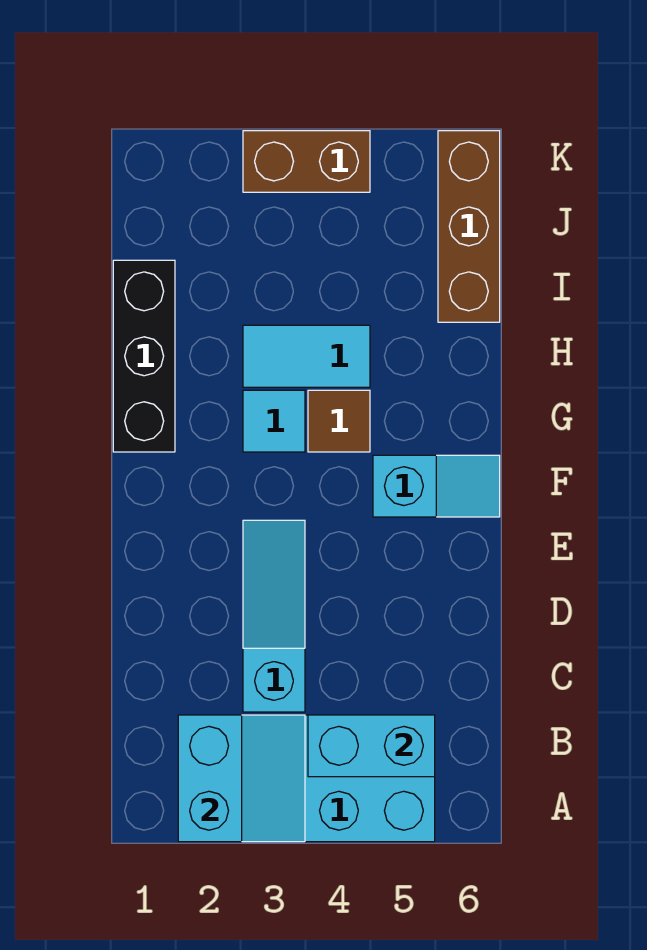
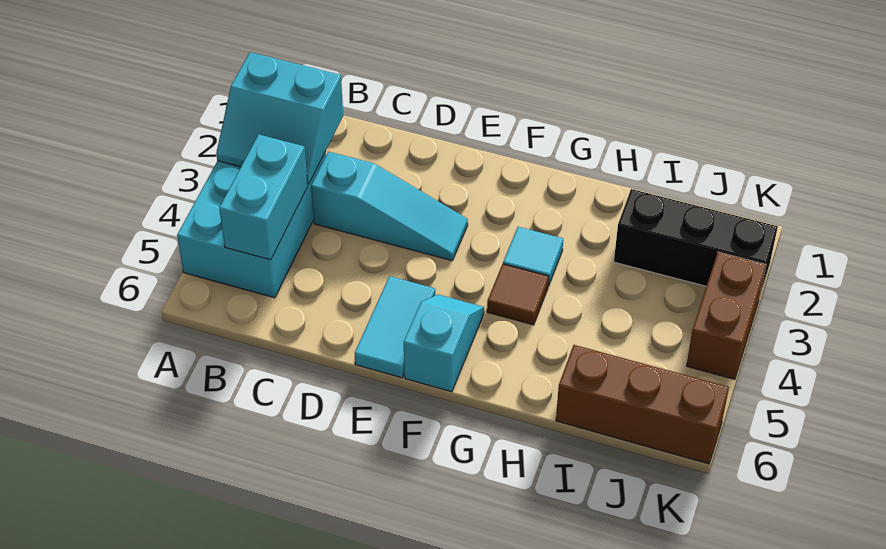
cyan slope F5:F6 level 1 top 5 -> cyan slope F5:F6 level 1 top 6
black brick G1:I1 level 1 -> black brick I2:K2 level 1
cyan tile H3:H4 level 1 -> cyan tile E5:E6 level 1

